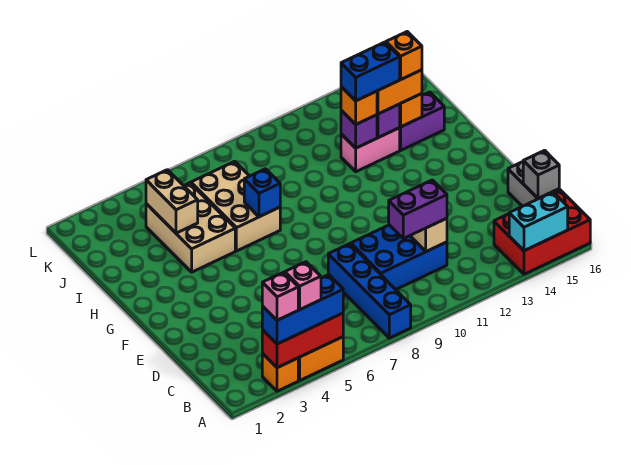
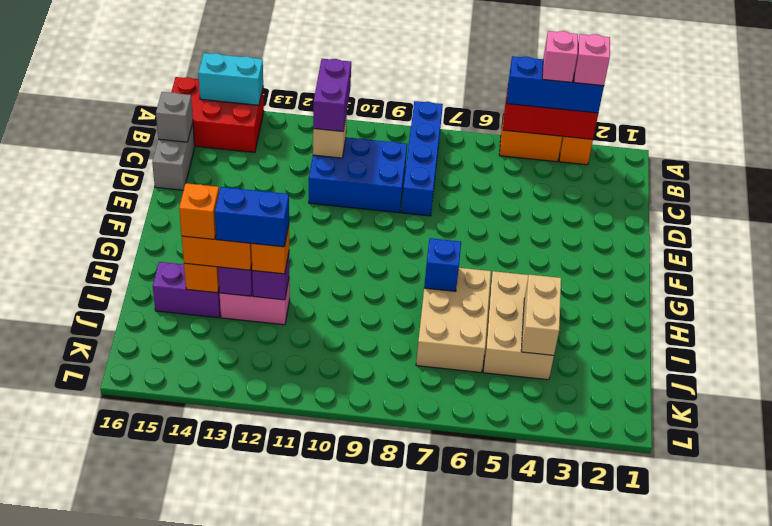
purple brick C10:C11 level 3 -> purple brick B11:C11 level 3

